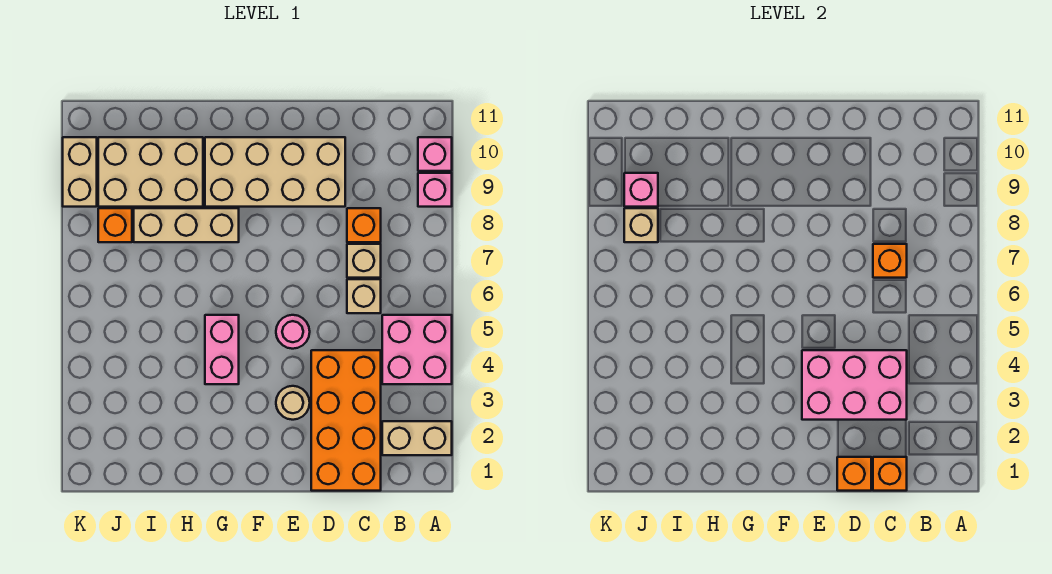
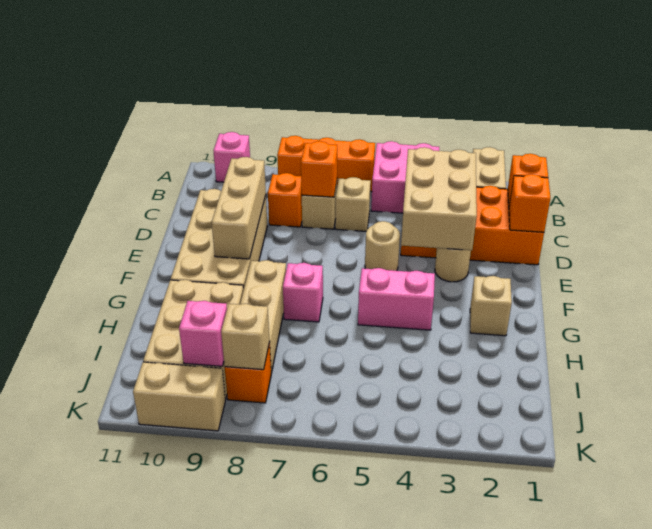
none -> orange brick A6:A8 level 1
pink brick A9 level 1 -> pink brick G7 level 1
pink brick C3:E4 level 2 -> tan brick C3:E4 level 2
none -> tan brick D9:F9 level 2
pink round brick E5 level 1 -> tan round brick E5 level 1
none -> tan brick G2 level 1

